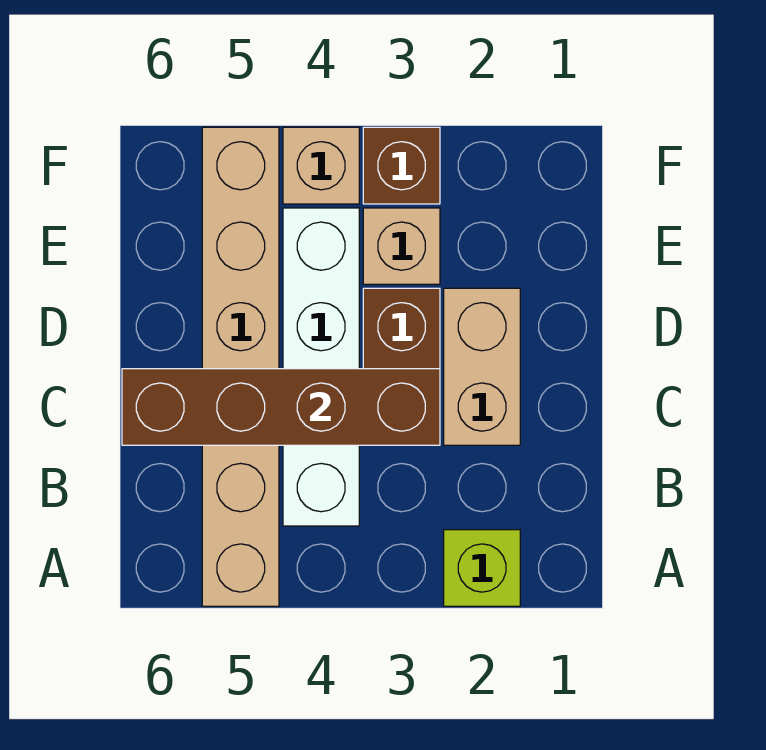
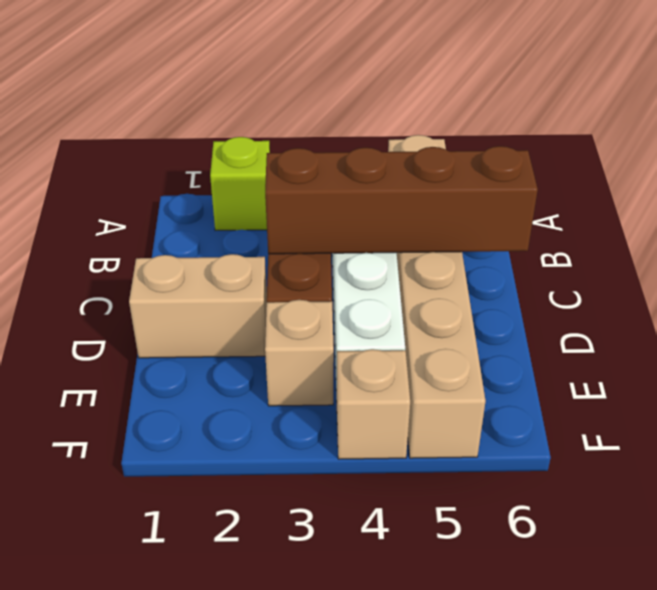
tan brick C2:D2 level 1 -> tan brick D1:D2 level 1
brown brick F3 level 1 -> none

